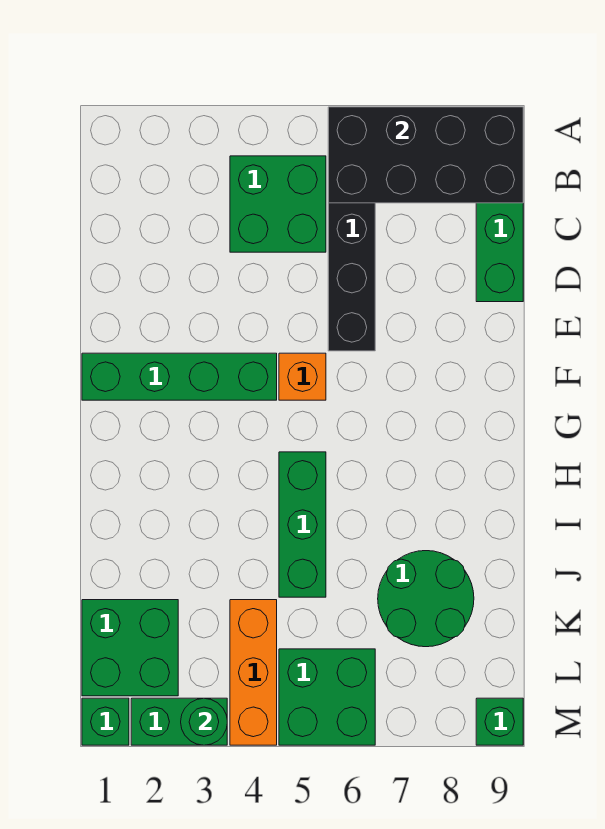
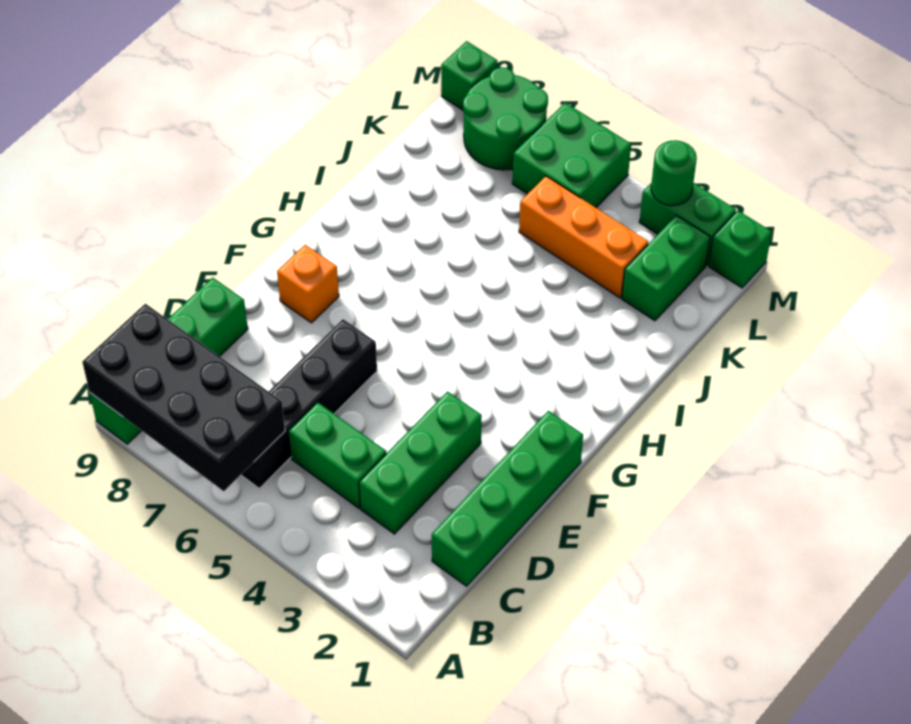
green brick B4:C5 level 1 -> green brick C4:C5 level 1
green brick F1:F4 level 1 -> green brick C1:F1 level 1
orange brick F5 level 1 -> orange brick F8 level 1
green brick H5:J5 level 1 -> green brick C3:E3 level 1
green round brick J7:K8 level 1 -> green round brick L7:M8 level 1
green brick K1:L2 level 1 -> green brick K2:L2 level 1
orange brick K4:M4 level 1 -> orange brick K3:K5 level 1

